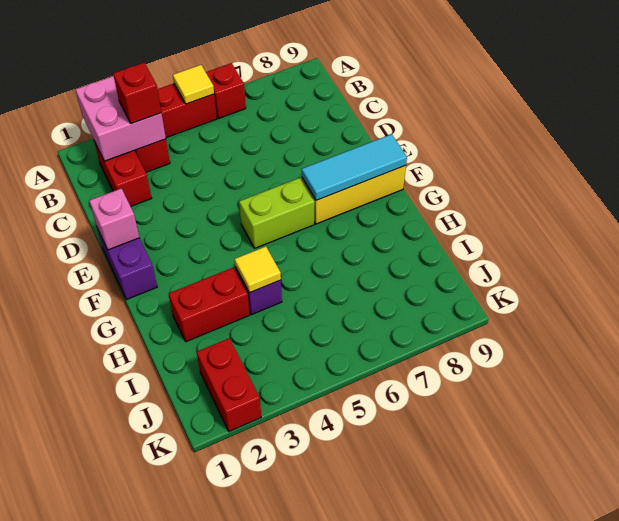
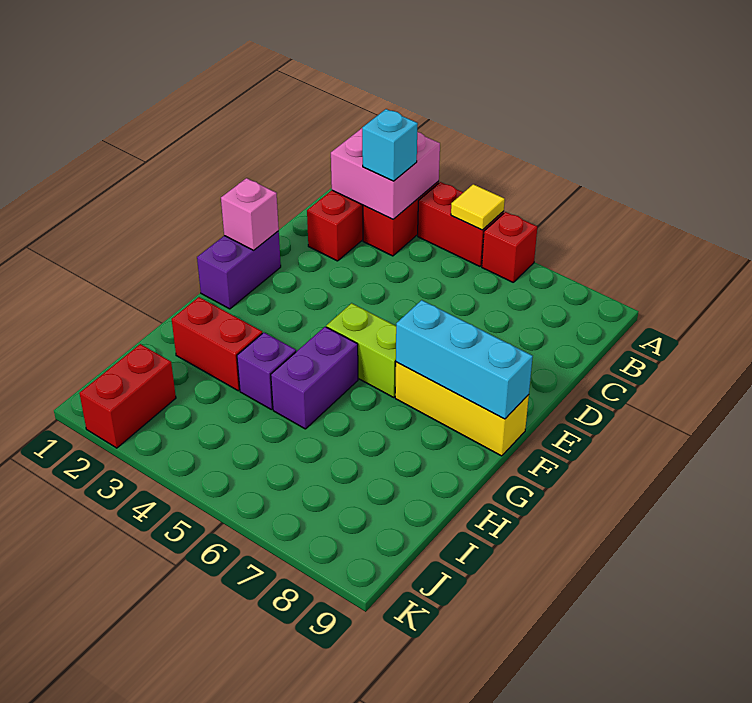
red brick B3 level 3 -> cyan brick B3 level 3
cyan tile F7:F9 level 2 -> cyan brick F7:F9 level 2
none -> purple brick G5:H5 level 1
yellow tile H4 level 2 -> none

